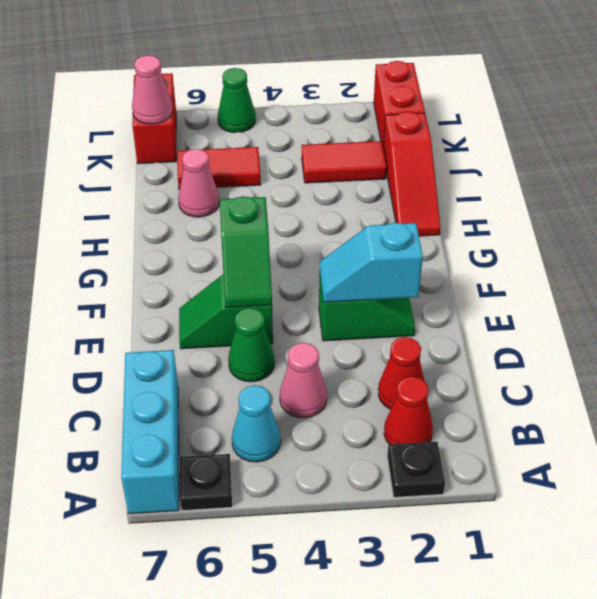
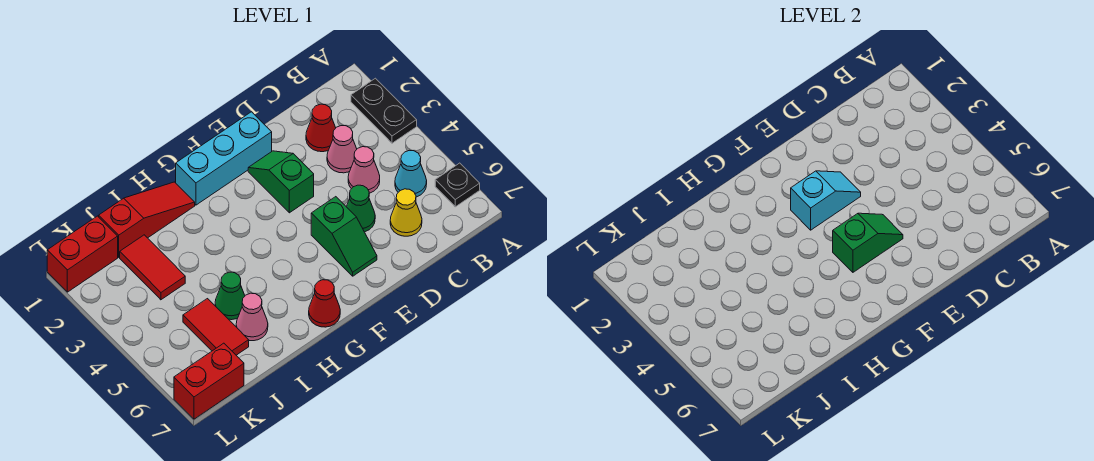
black plate A2 level 1 -> black plate A2:A3 level 1
cyan brick A7:C7 level 1 -> cyan brick E1:G1 level 1
red cone B2 level 1 -> red cone G7 level 1
none -> yellow cone C6 level 1
cyan slope E2:E3 level 2 top 2 -> cyan slope E3:F3 level 2 top F
pink cone K7 level 2 -> pink cone C3 level 1
green cone L5 level 1 -> green cone I5 level 1

